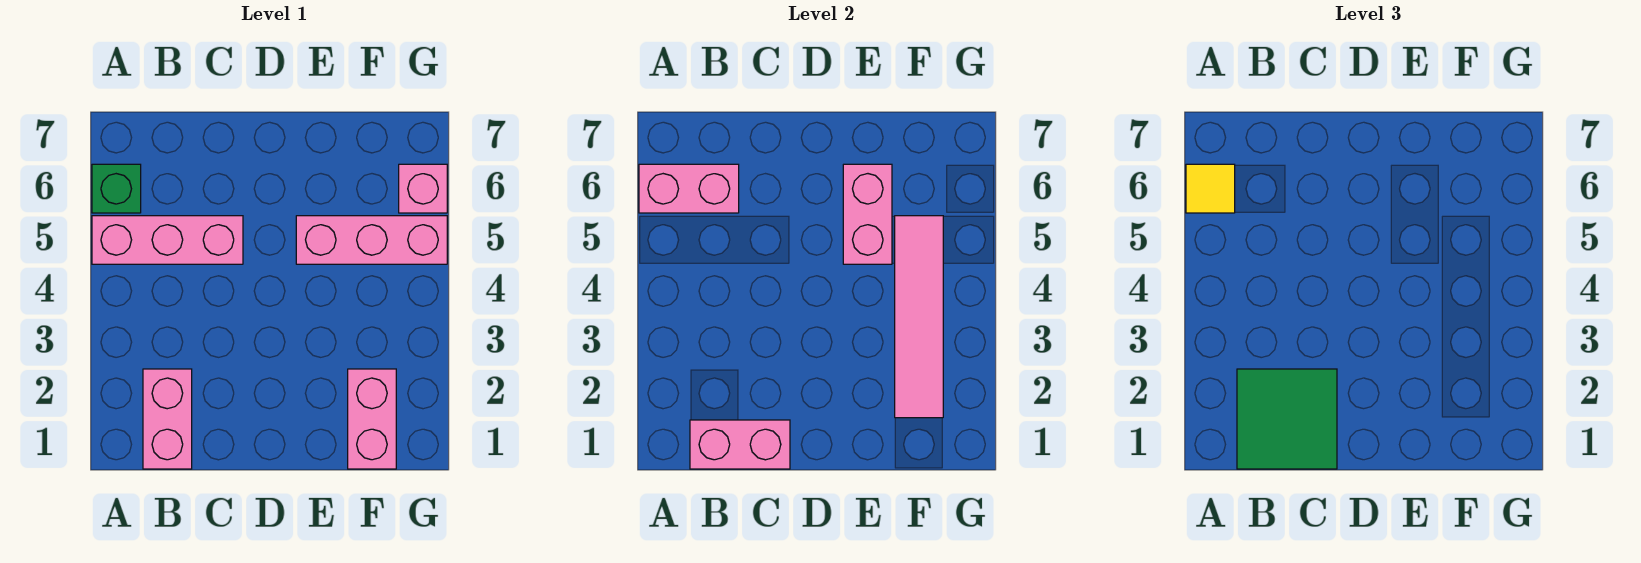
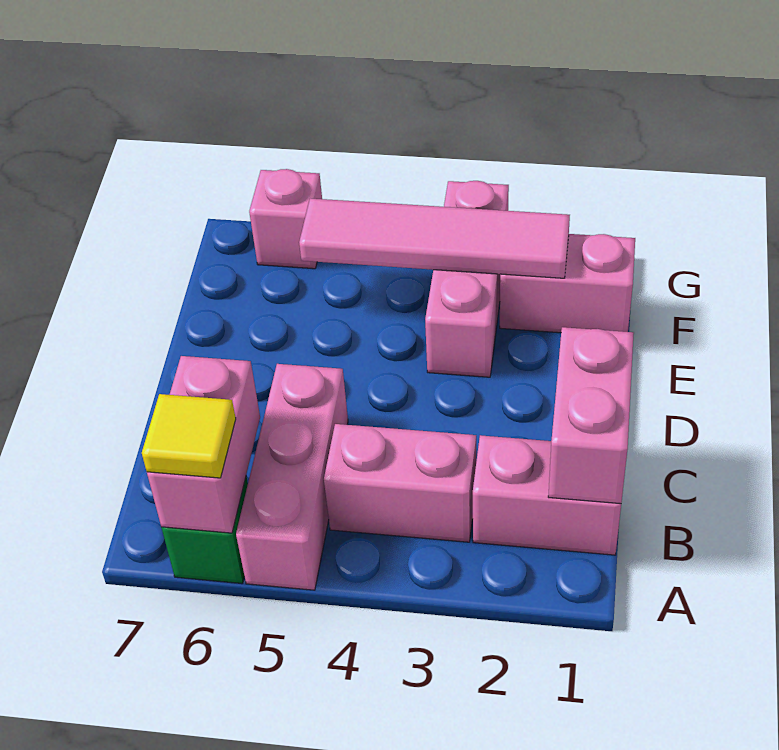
green tile B1:C2 level 3 -> none
pink brick E5:G5 level 1 -> pink brick E3:G3 level 1
pink brick E5:E6 level 2 -> pink brick B3:B4 level 1

